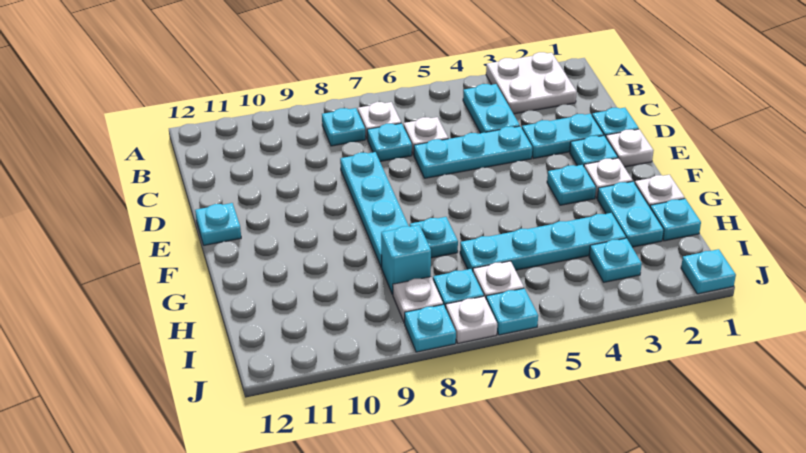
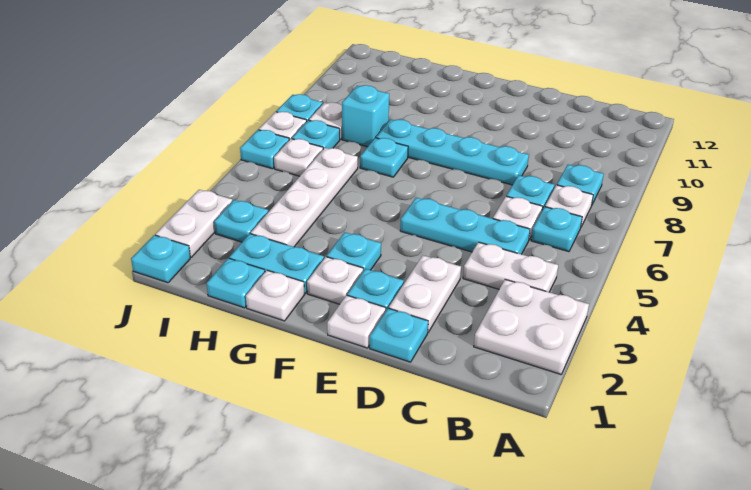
cyan plate B4:C4 level 1 -> white plate B4:C4 level 1
cyan plate D2:D3 level 1 -> white plate D2:D3 level 1
cyan plate D4:D6 level 1 -> cyan plate C5:E5 level 1
cyan plate E12 level 1 -> cyan plate B6 level 1
cyan plate H3:H6 level 1 -> white plate H3:H6 level 1
none -> white plate J2:J3 level 1

